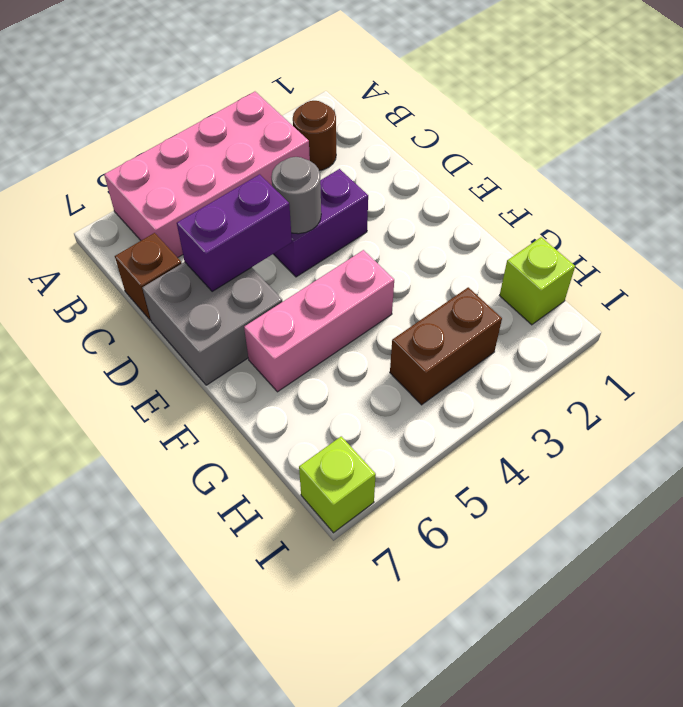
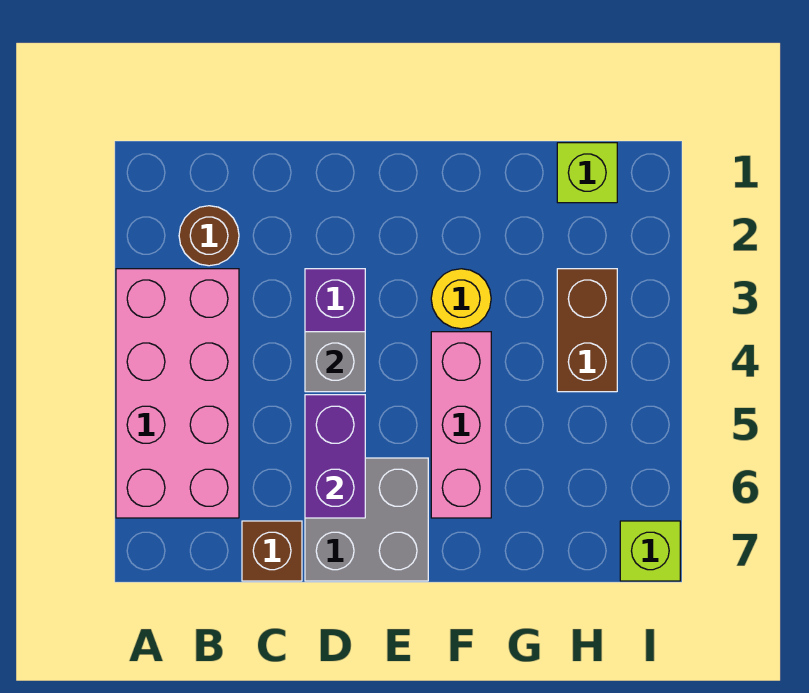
grey round brick D4 level 2 -> grey brick D4 level 2
none -> yellow round brick F3 level 1

